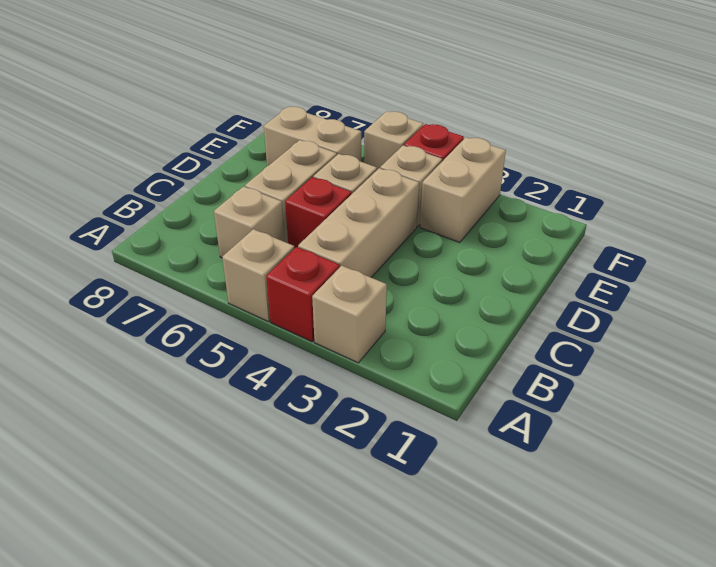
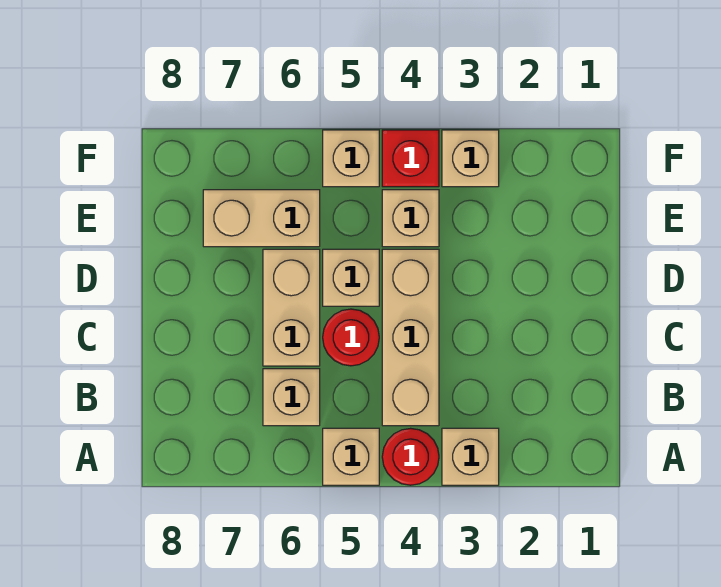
red brick A4 level 1 -> red round brick A4 level 1
red brick C5 level 1 -> red round brick C5 level 1
tan brick E3:F3 level 1 -> tan brick F3 level 1

